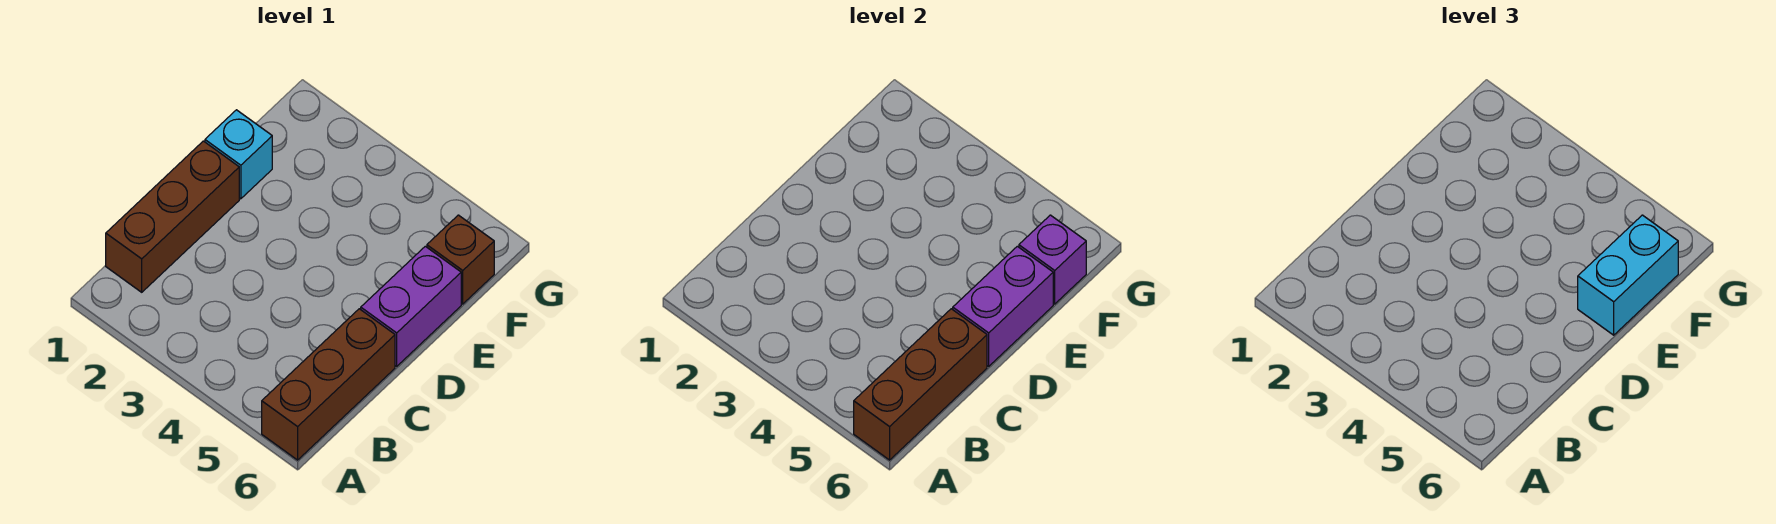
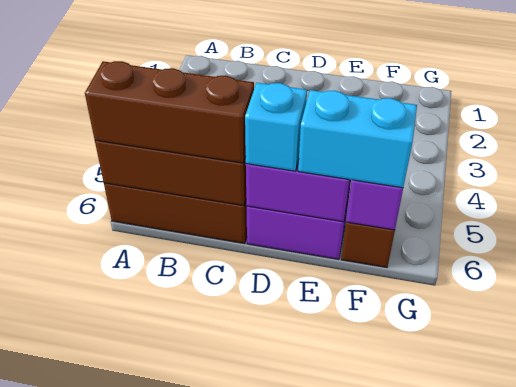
brown brick B1:D1 level 1 -> brown brick A6:C6 level 3
cyan brick E1 level 1 -> cyan brick D6 level 3

